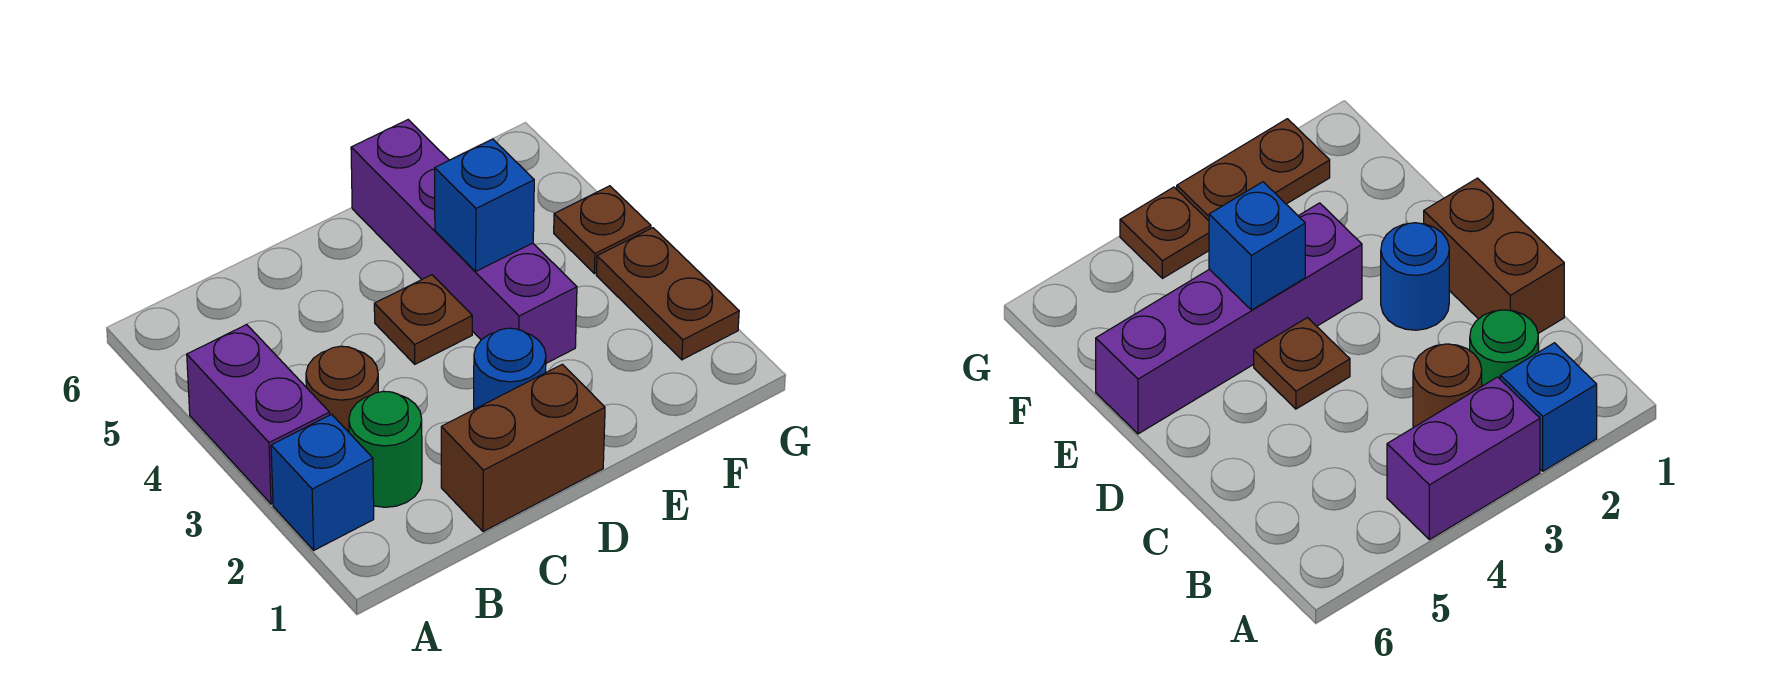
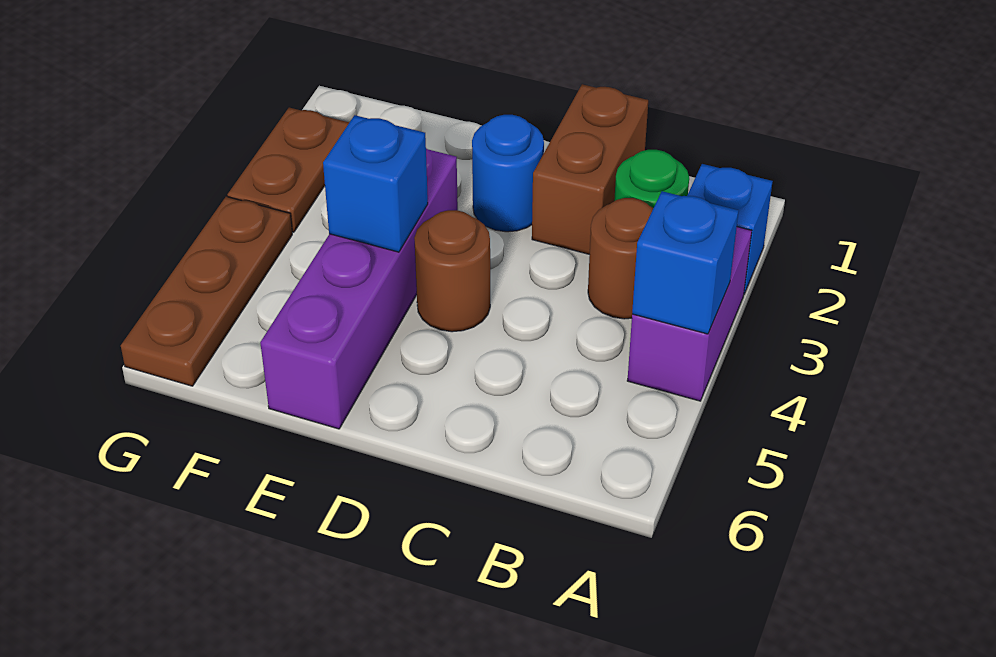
none -> blue brick A4 level 2
brown brick C1:D1 level 1 -> brown brick C1:C2 level 1
brown plate D4 level 1 -> brown round brick D4 level 1
brown plate G4 level 1 -> brown plate G4:G6 level 1

